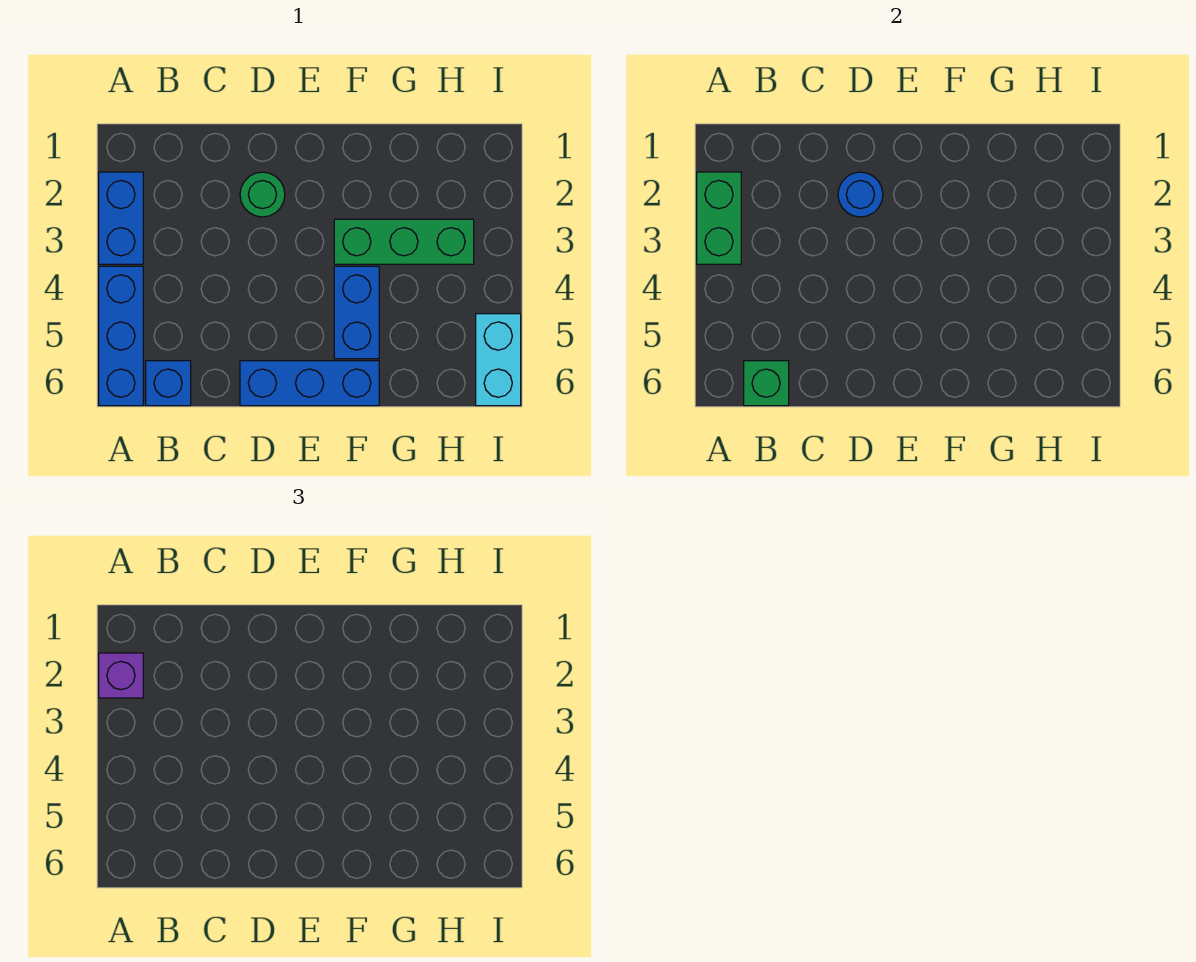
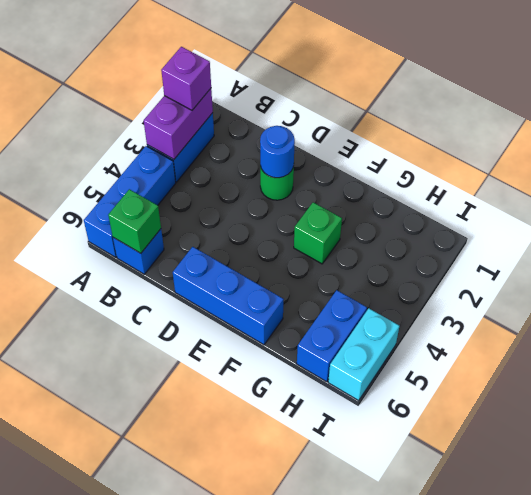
green brick A2:A3 level 2 -> purple brick A2:A3 level 2
green brick F3:H3 level 1 -> green brick F3 level 1
blue brick F4:F5 level 1 -> blue brick H5:H6 level 1

